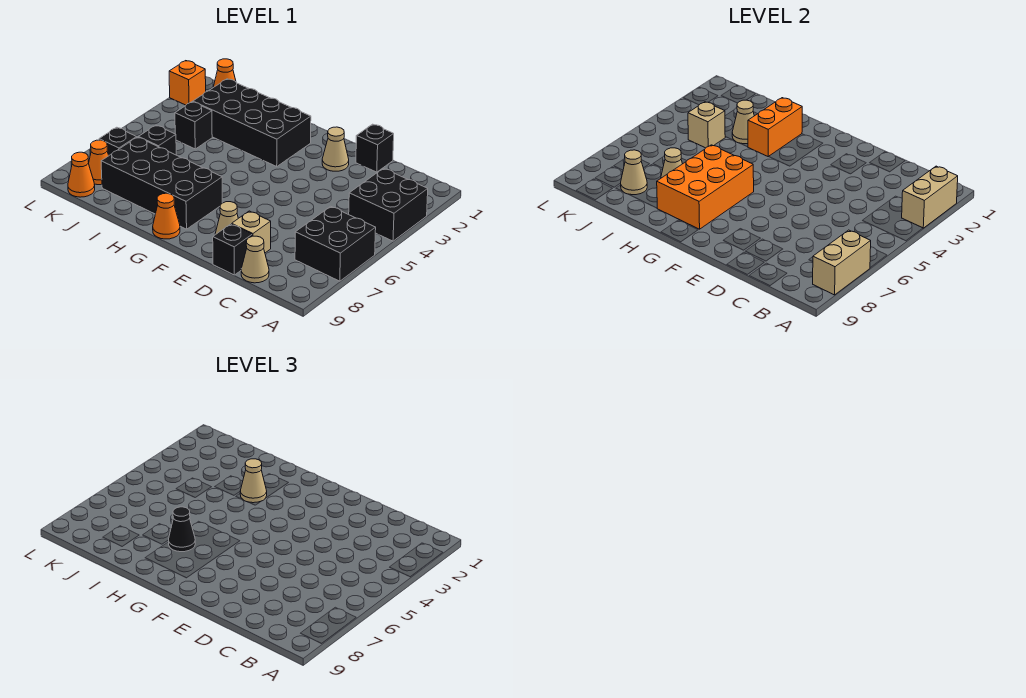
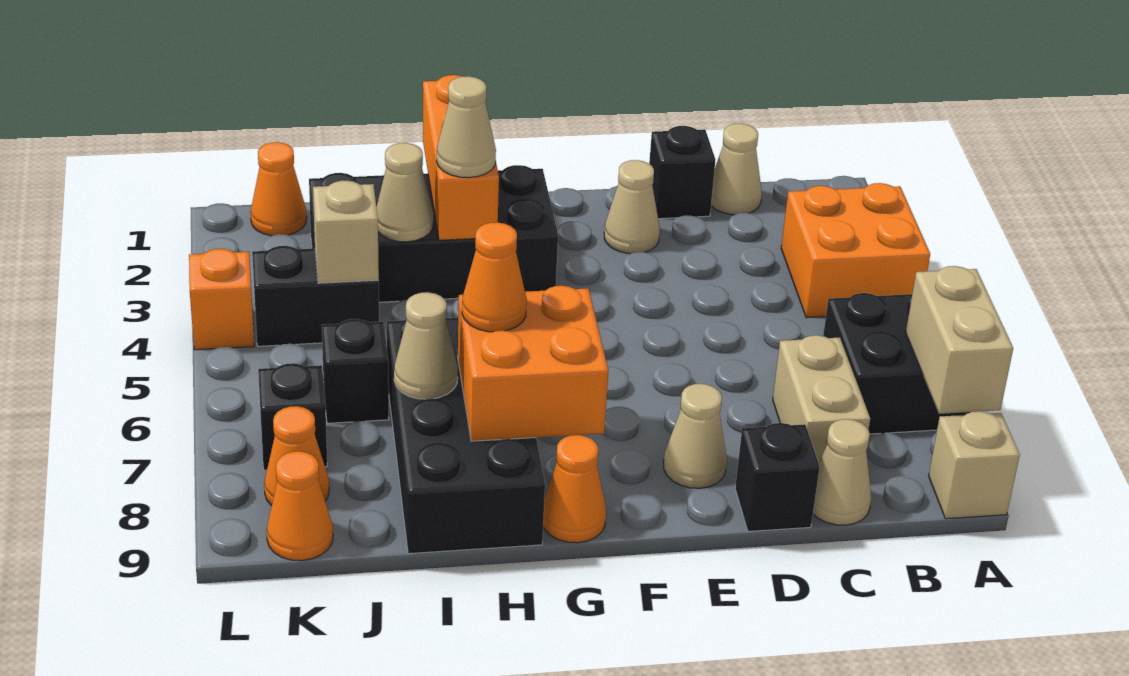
tan brick A2:A3 level 2 -> tan brick C7:C8 level 1
black brick A3:B4 level 1 -> orange brick A3:B4 level 1
tan brick D8 level 1 -> tan brick A9 level 1
orange brick G6:H8 level 2 -> orange brick G7:H8 level 2
black brick G7:J8 level 1 -> black brick H6:I9 level 1
orange brick H2:H3 level 2 -> orange brick H1:H3 level 2
black cone H7 level 3 -> orange cone H7 level 3
black brick J4 level 1 -> black brick J4:K4 level 1
tan cone J8 level 2 -> tan cone C1 level 1
orange brick L2 level 1 -> orange brick L4 level 1

